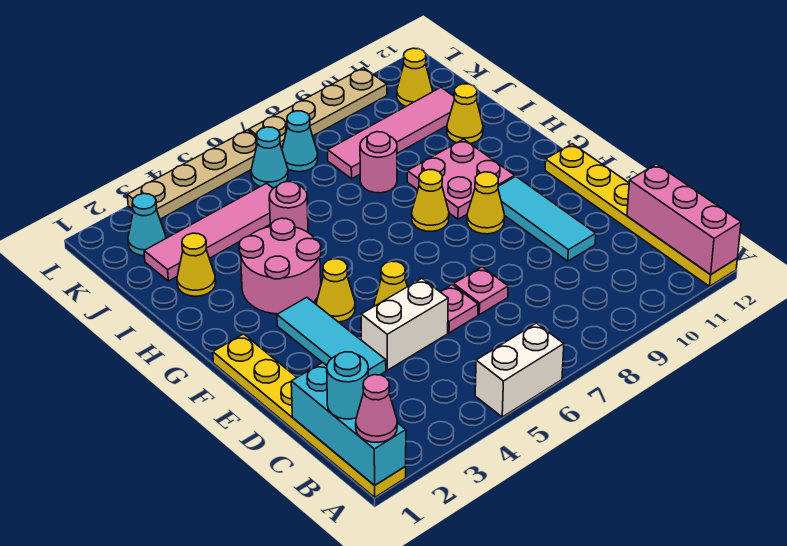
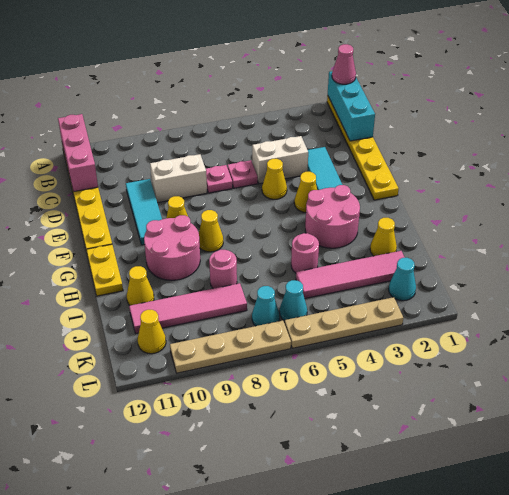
white brick A5:A6 level 1 -> white brick D8:D9 level 1
cyan round brick B1 level 3 -> none
pink plate G9:H10 level 1 -> pink round brick G9:H10 level 1
none -> yellow plate G12:H12 level 1

